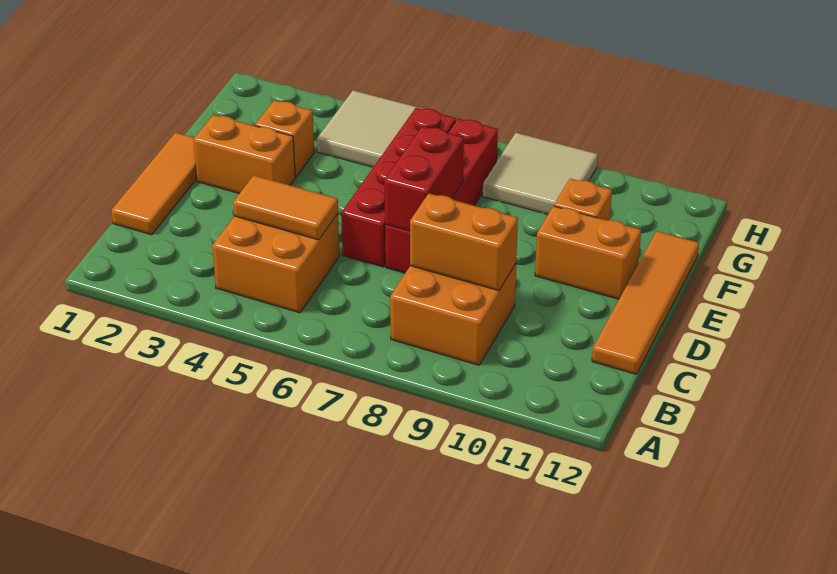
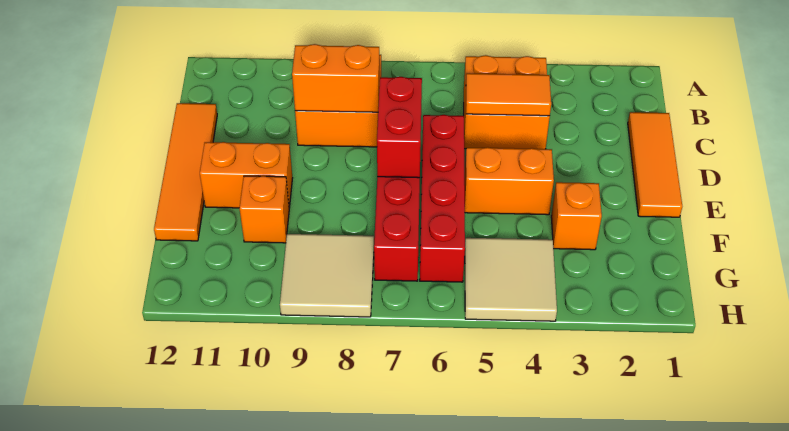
orange brick E2:E3 level 1 -> orange brick E4:E5 level 1

